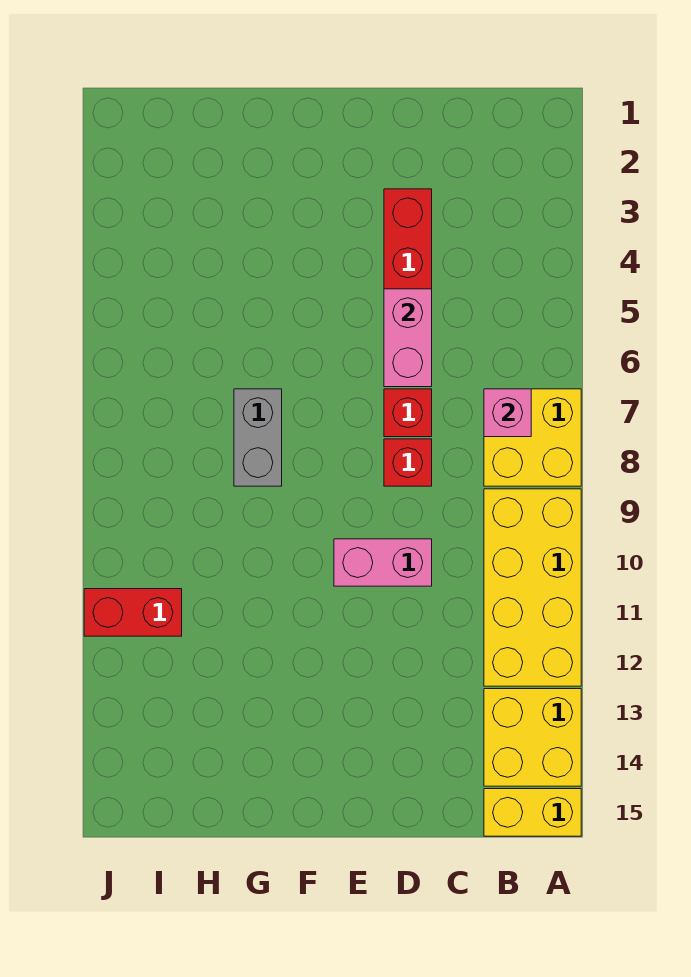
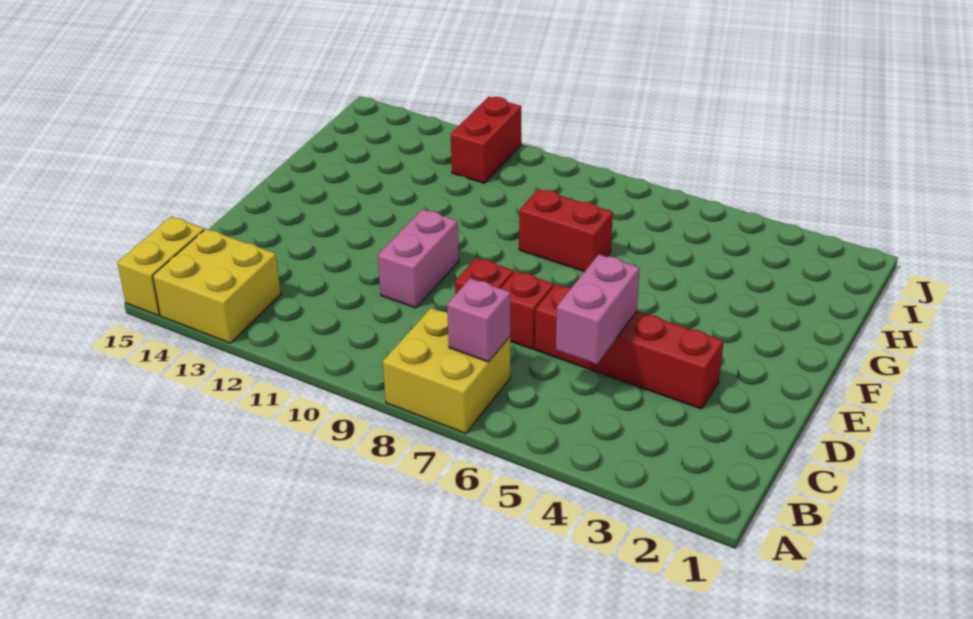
yellow brick A9:B12 level 1 -> none
pink brick D5:D6 level 2 -> pink brick C5:D5 level 2
grey brick G7:G8 level 1 -> red brick G7:G8 level 1

